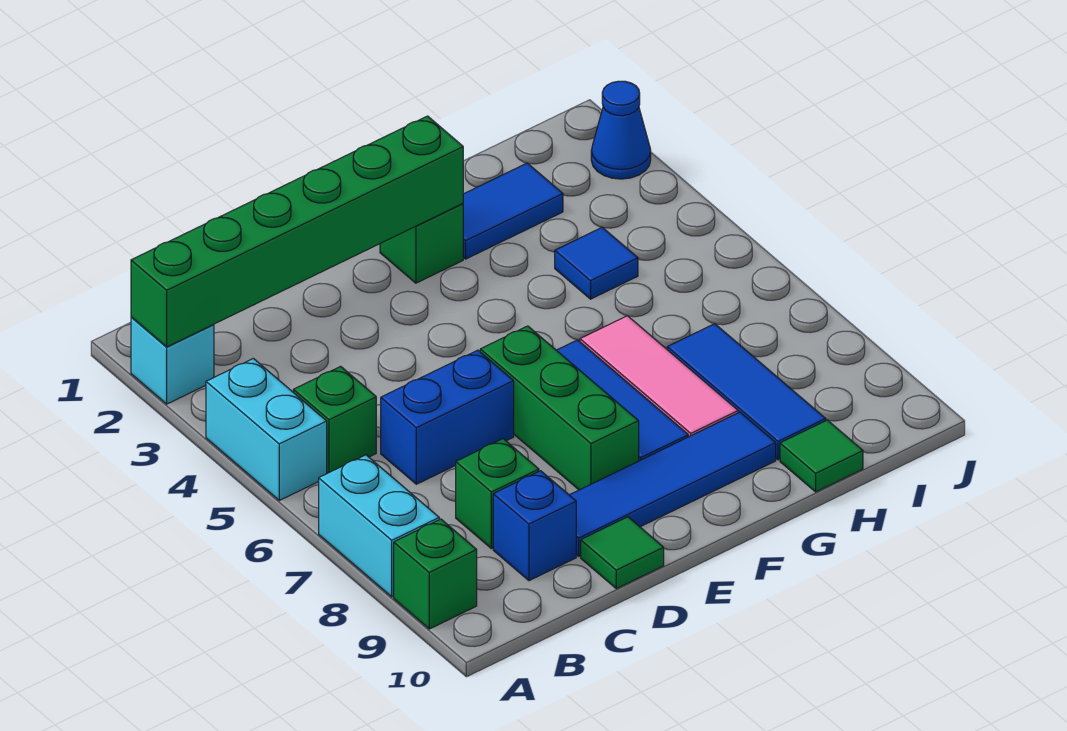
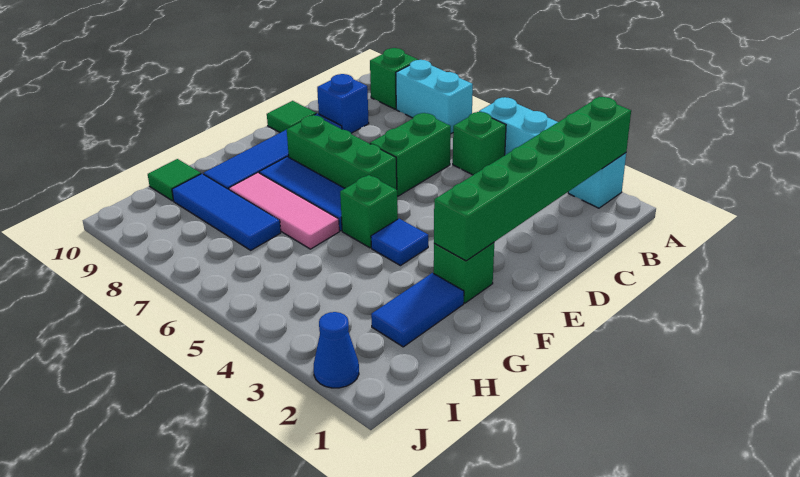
blue brick C6:D6 level 1 -> green brick C6:D6 level 1
green brick C8 level 1 -> green brick F5 level 1
blue tile H4 level 1 -> blue tile F4 level 1

